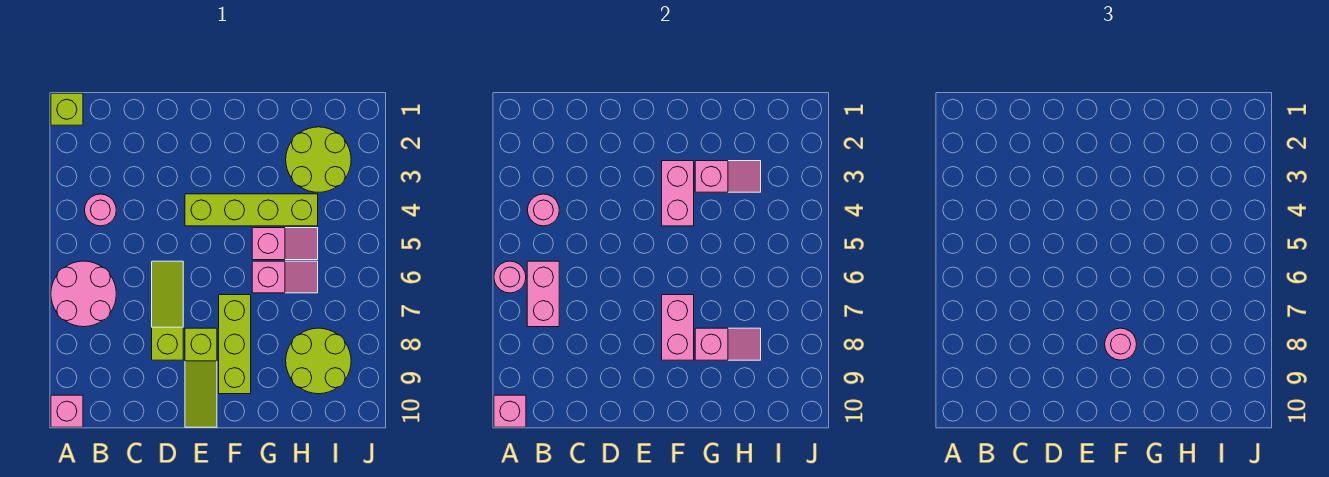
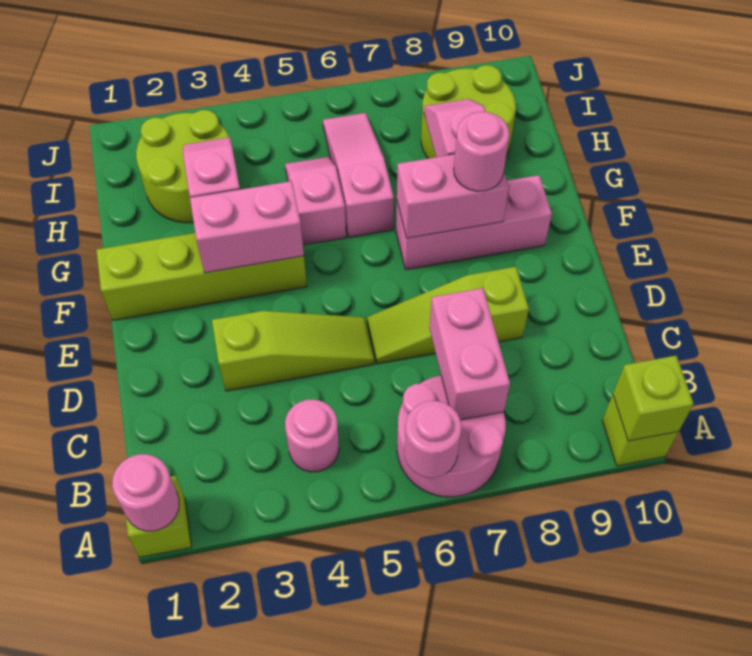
pink brick A10 level 1 -> lime brick A10 level 1
pink brick A10 level 2 -> lime brick A10 level 2
pink round brick B4 level 2 -> pink round brick A1 level 2
pink brick B6:B7 level 2 -> pink brick B7:C7 level 2
lime brick E4:H4 level 1 -> lime brick F1:F4 level 1
lime slope E8:E10 level 1 top 8 -> lime slope D3:D5 level 1 top 3
lime brick F7:F9 level 1 -> pink brick F7:F9 level 1
pink slope G6:H6 level 1 top G -> pink slope G6:I6 level 1 top G

